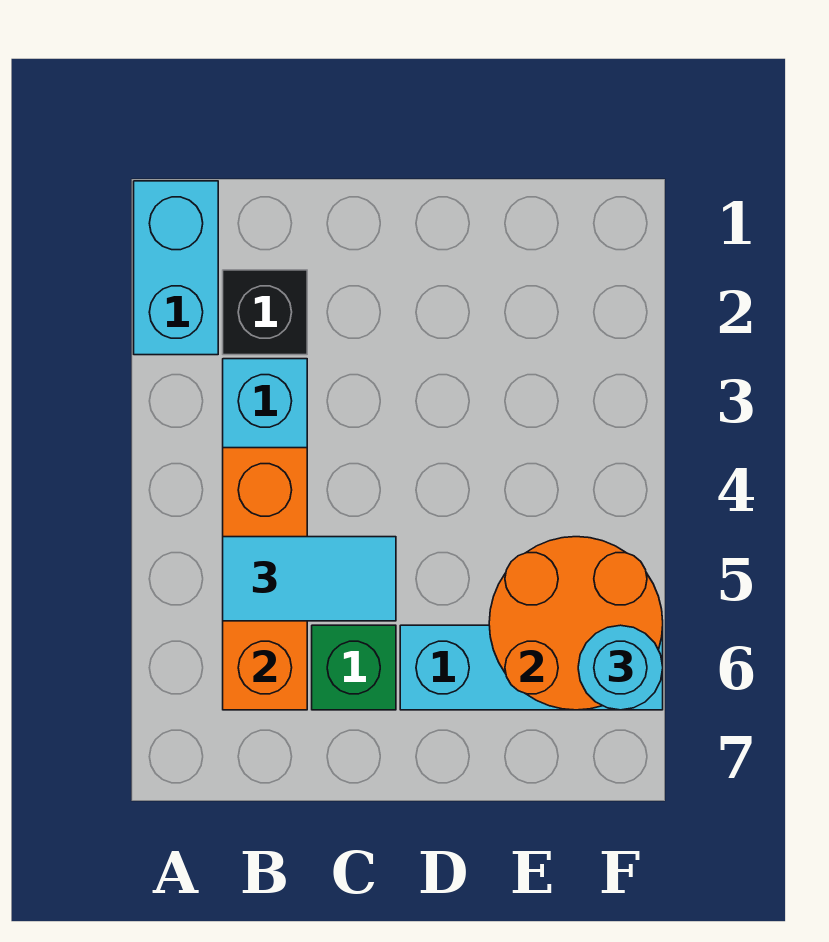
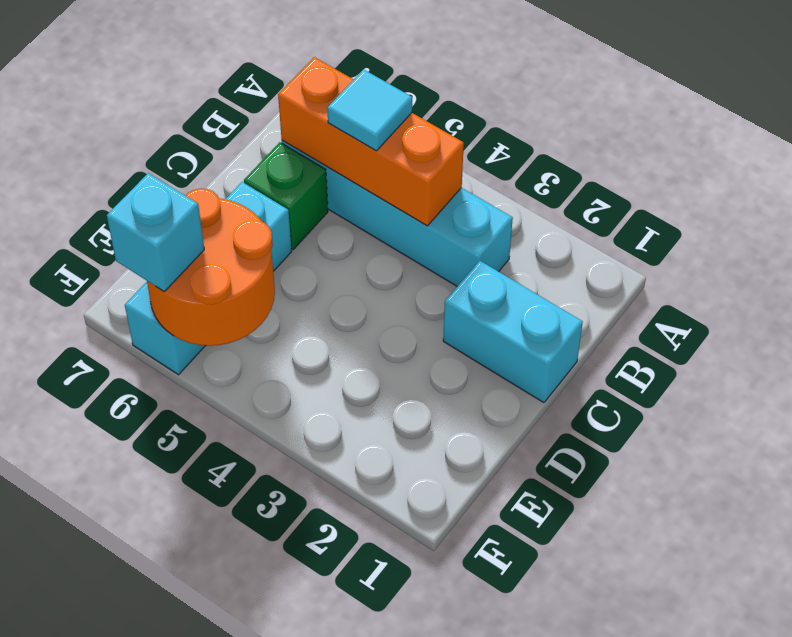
cyan brick A1:A2 level 1 -> cyan brick C1:C2 level 1
black brick B2 level 1 -> none
cyan tile B5:C5 level 3 -> cyan tile B5 level 3
cyan round brick F6 level 3 -> cyan brick F6 level 3

